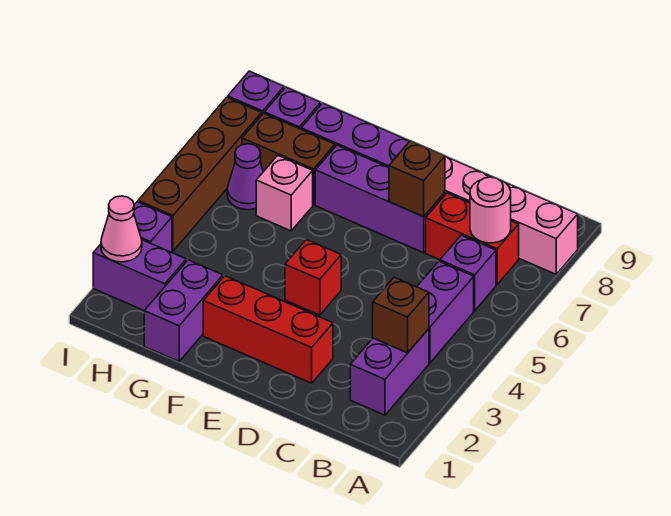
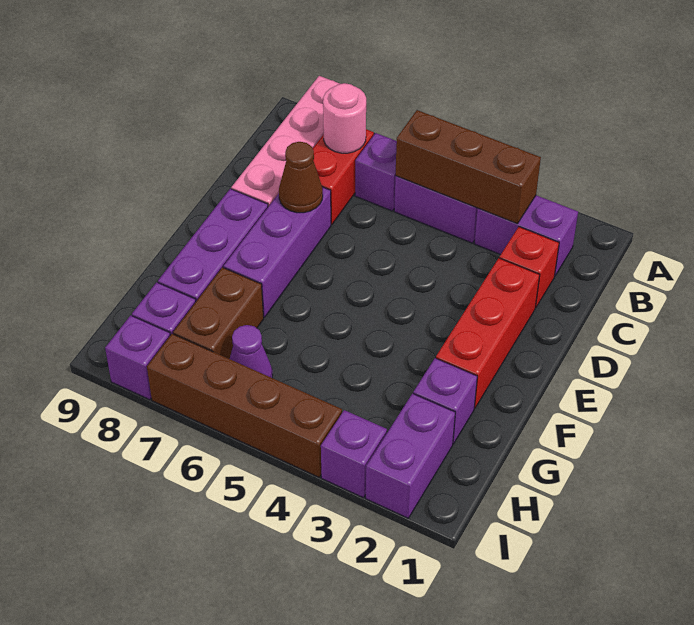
brown brick B3 level 2 -> brown brick B3:B5 level 2
brown brick D7 level 2 -> brown cone D7 level 2
red brick E4 level 1 -> red brick C2 level 1
purple brick G1:G2 level 1 -> purple brick G2 level 1
pink brick G6 level 1 -> none
pink cone I2 level 2 -> none

